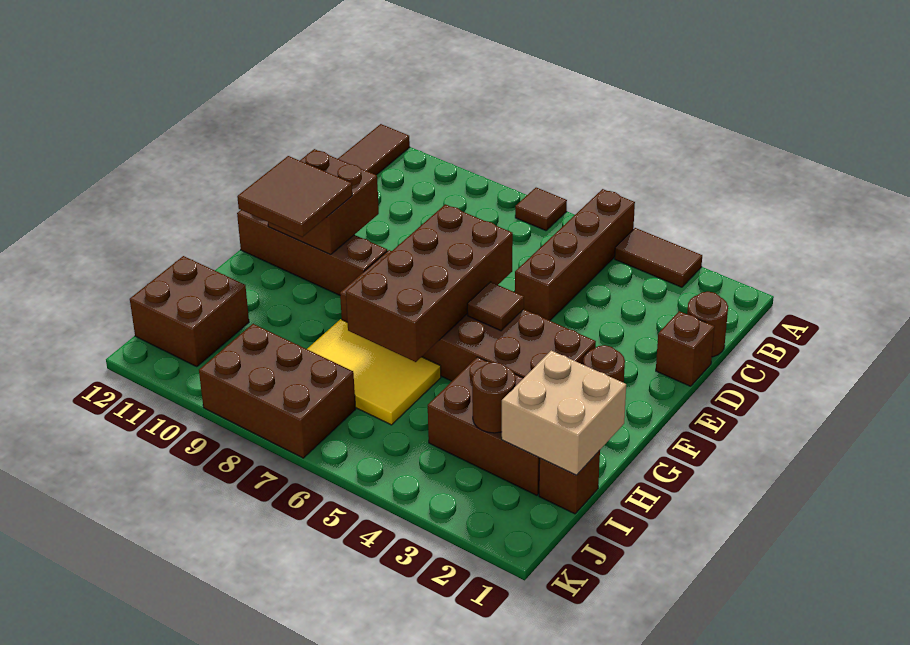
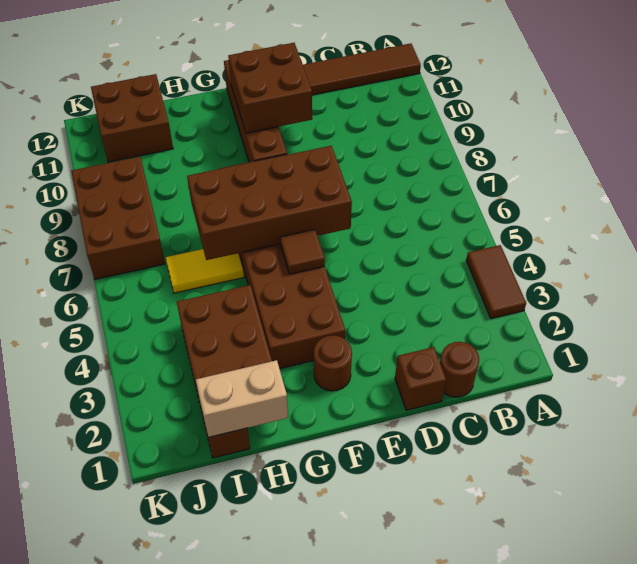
brown brick A5:D5 level 1 -> none
brown tile A7 level 1 -> none
brown tile F10:G11 level 3 -> none
tan brick H1:I2 level 2 -> tan brick H1:I1 level 2
yellow tile H6:I8 level 1 -> yellow tile H6:I6 level 1
brown round brick I3 level 2 -> none

